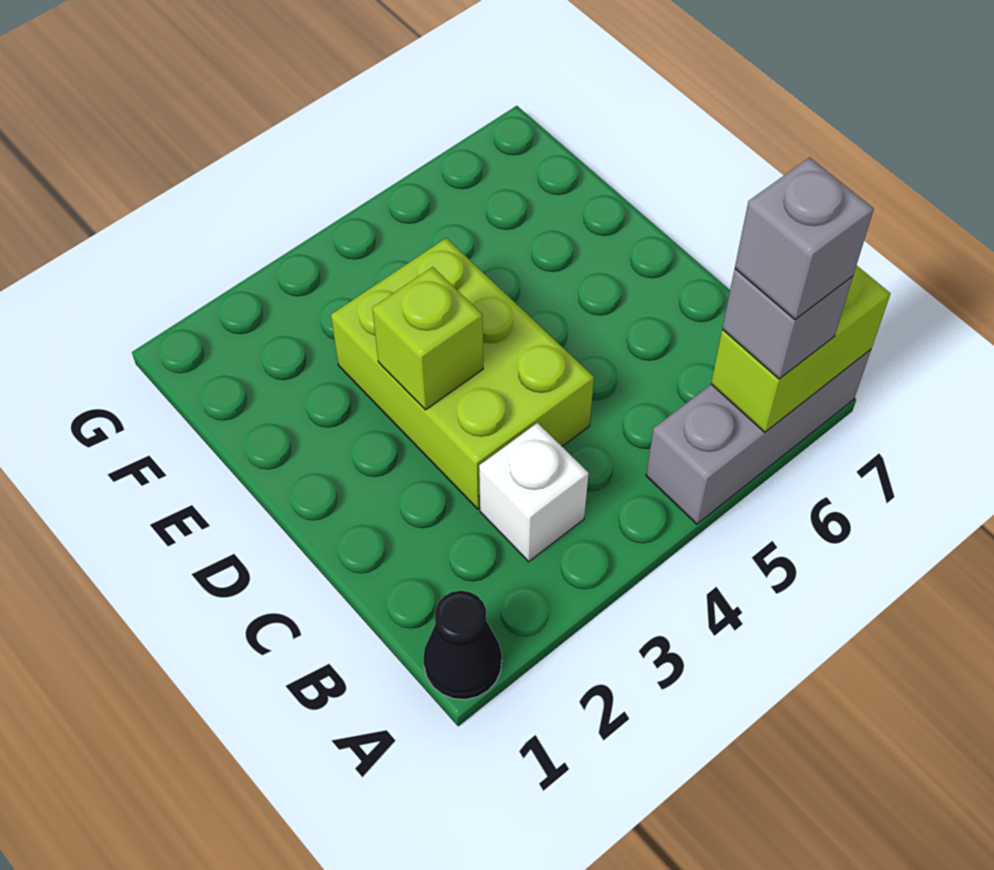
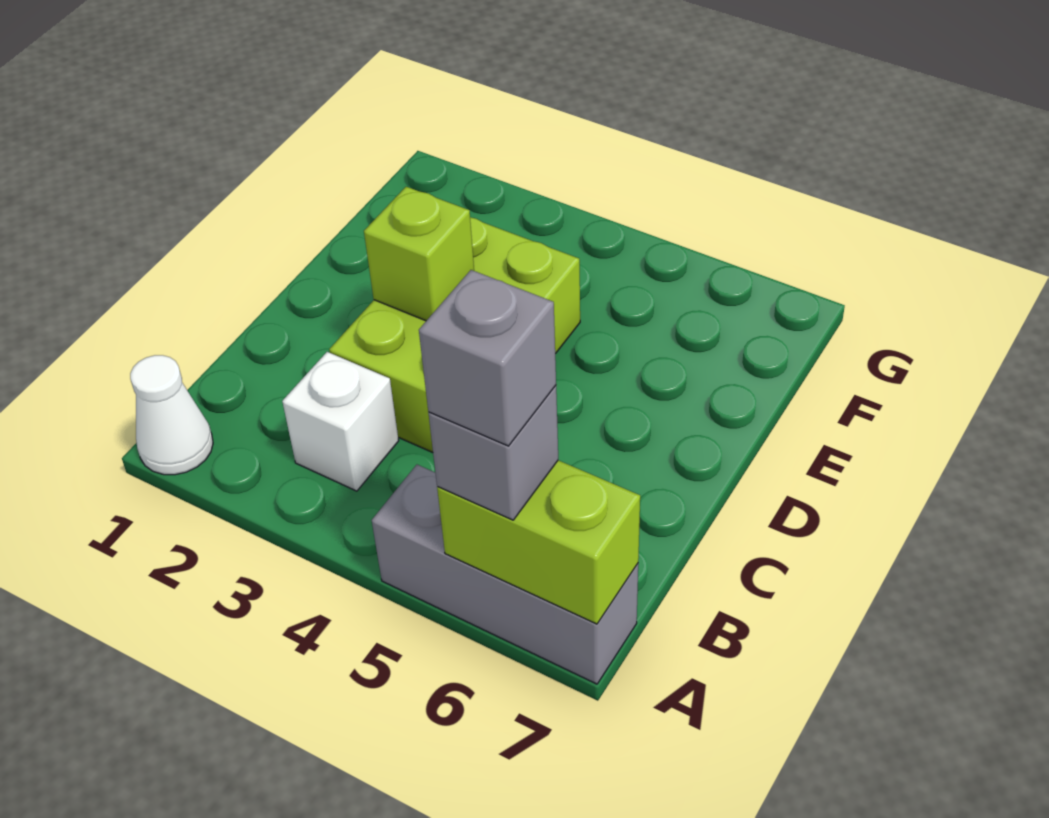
black cone A1 level 1 -> white cone A1 level 1

